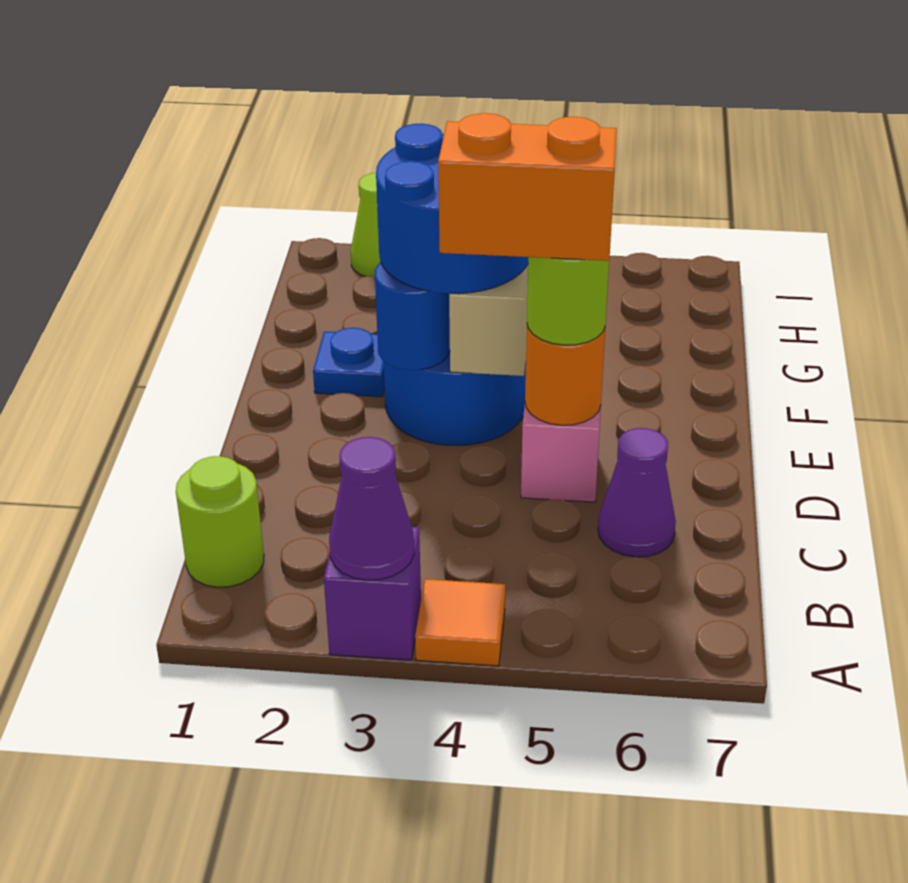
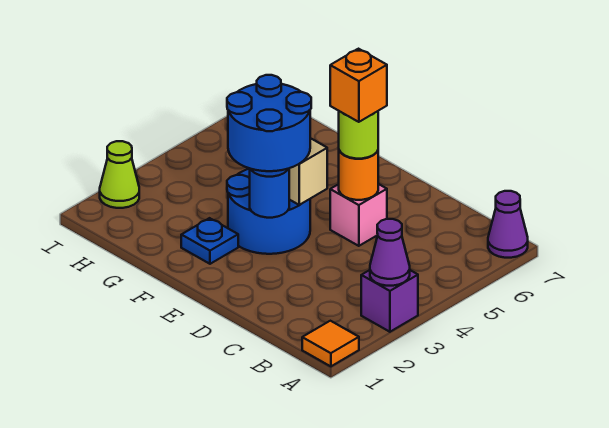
orange tile A4 level 1 -> orange tile A1 level 1
lime round brick B1 level 1 -> none
purple cone C6 level 1 -> purple cone A7 level 1
orange brick D4:D5 level 4 -> orange brick D5 level 4

